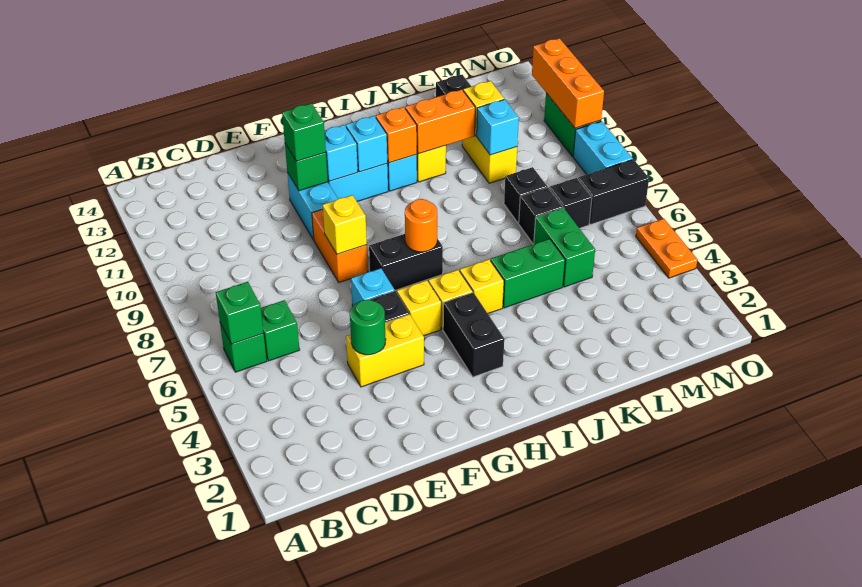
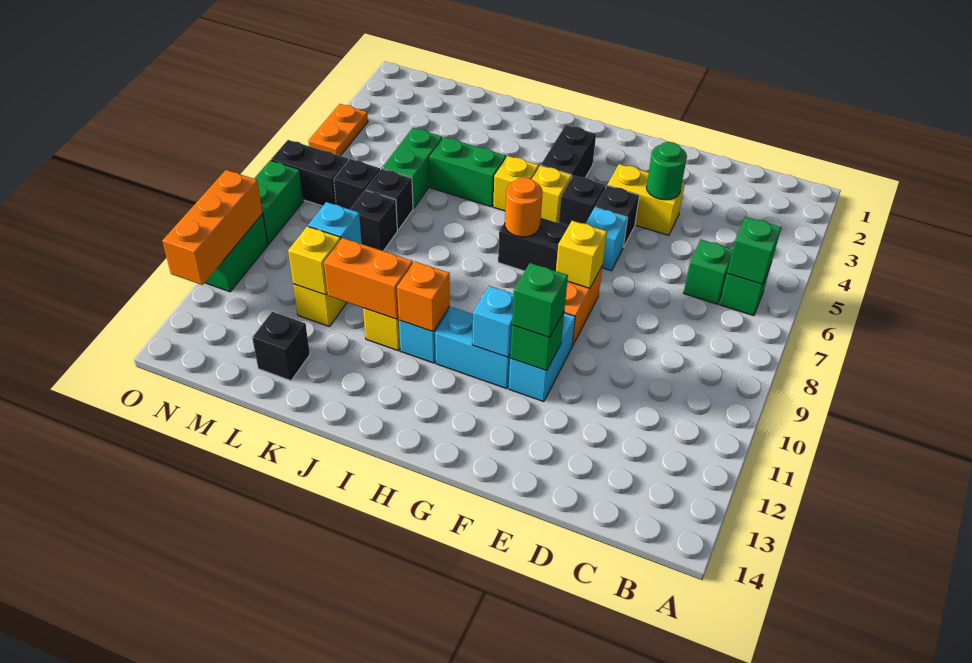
yellow brick G5 level 1 -> black brick G5 level 1
cyan brick H11 level 2 -> none
cyan brick O8:O9 level 1 -> green brick O8:O9 level 1

